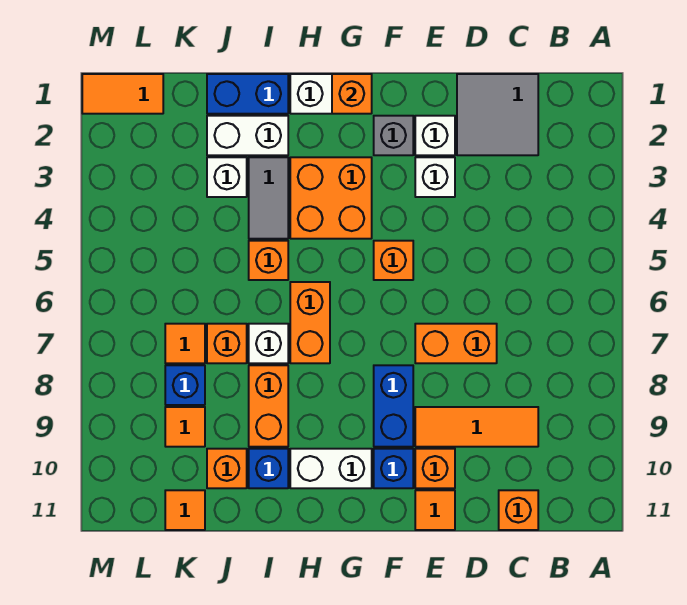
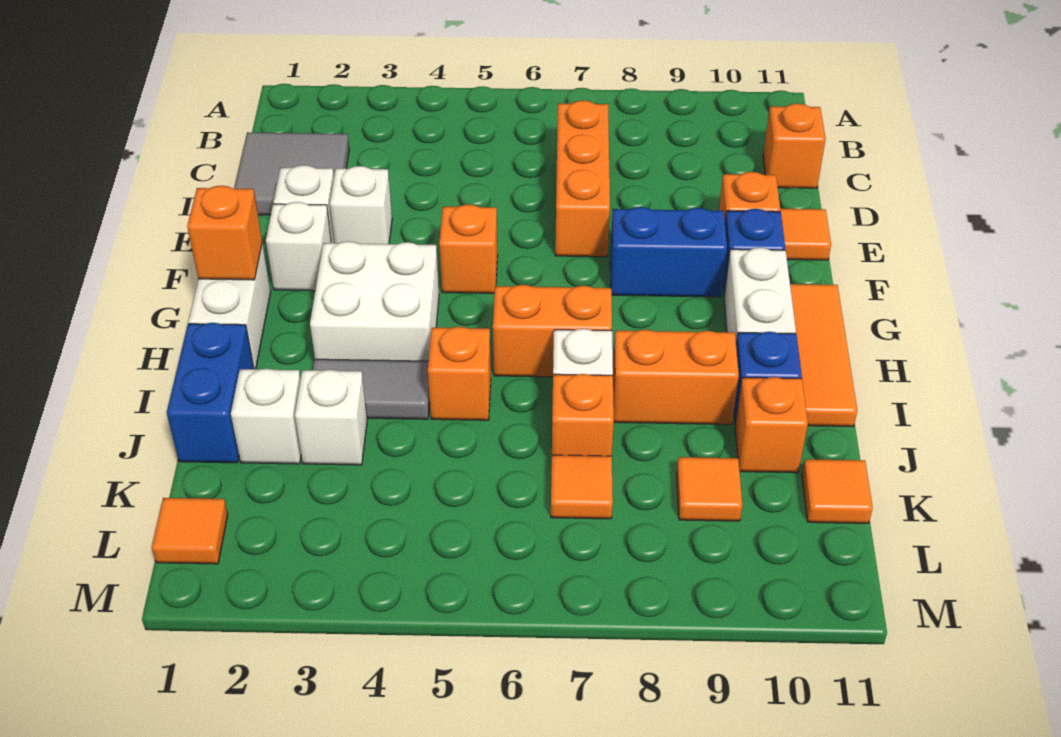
orange tile C9:E9 level 1 -> orange tile G11:I11 level 1
orange brick D7:E7 level 1 -> orange brick C7:E7 level 1
grey brick F2 level 1 -> white brick F2 level 1
orange brick G3:H4 level 1 -> white brick G3:H4 level 1
white brick I2:J2 level 1 -> white brick J2 level 1
blue brick K8 level 1 -> none
orange tile L1:M1 level 1 -> orange tile L1 level 1

